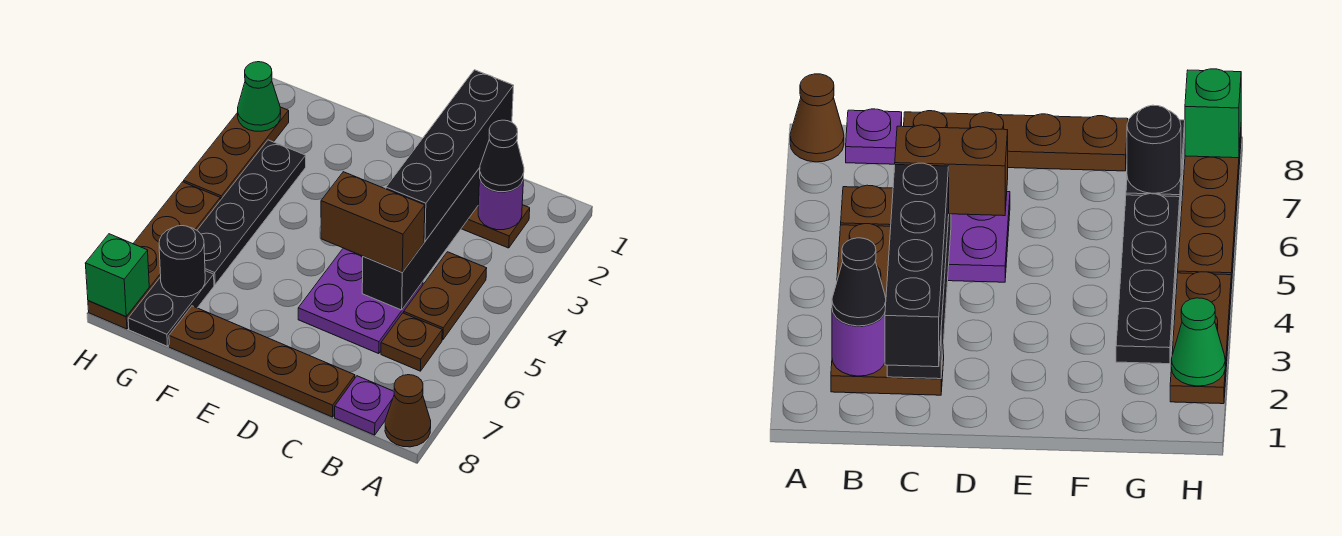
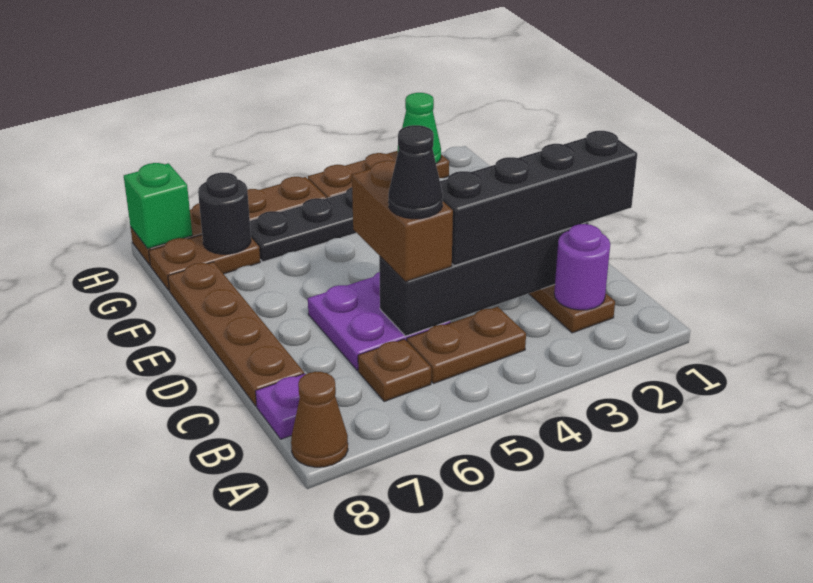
black cone B2 level 3 -> black cone C5 level 4
black plate G7:G8 level 1 -> brown plate G7:G8 level 1

